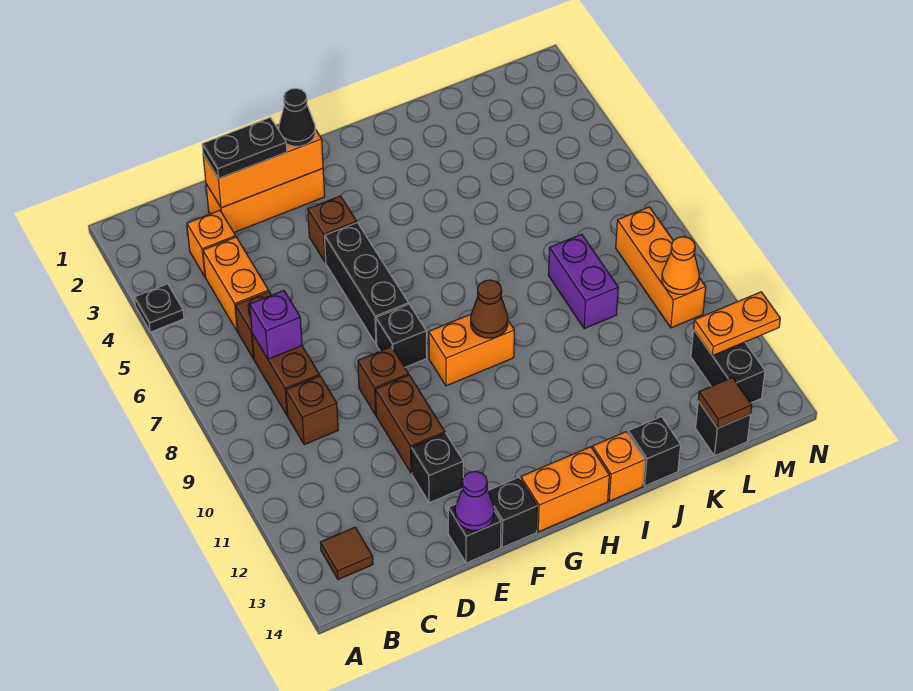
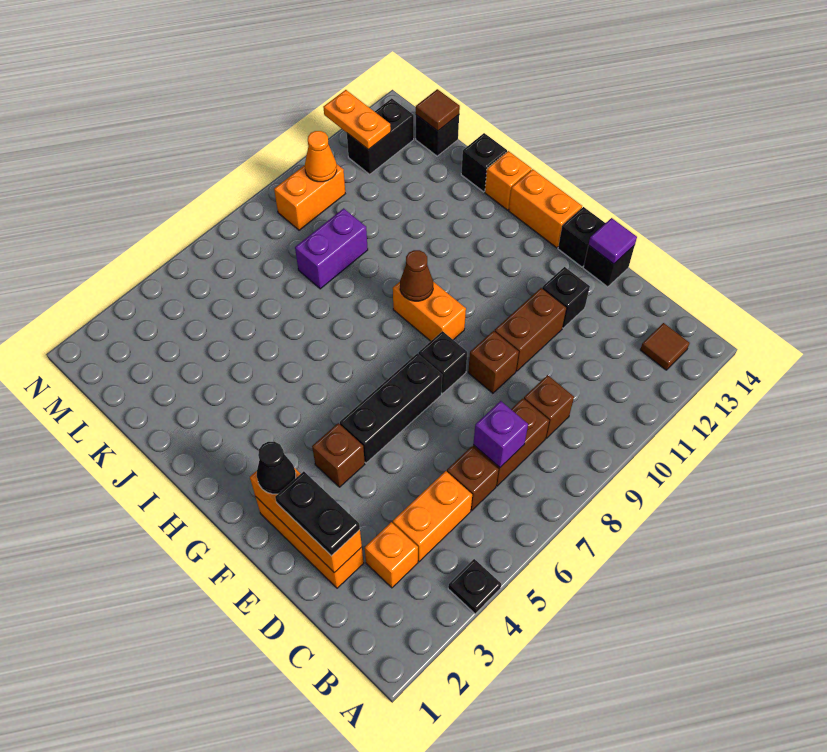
purple cone E14 level 2 -> purple tile E14 level 2
orange brick M8:M10 level 1 -> orange brick M9:M10 level 1

